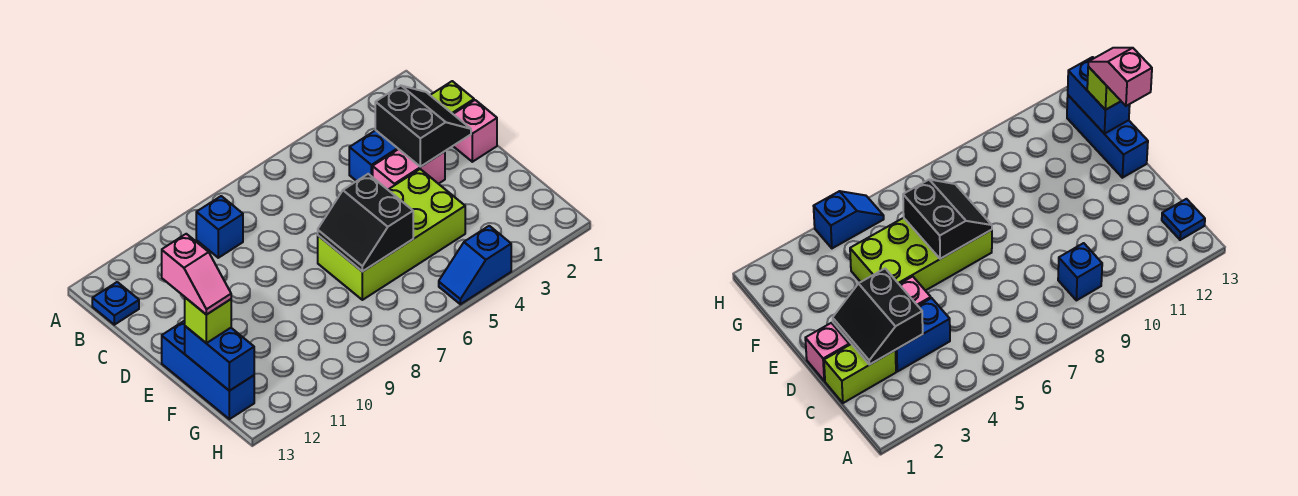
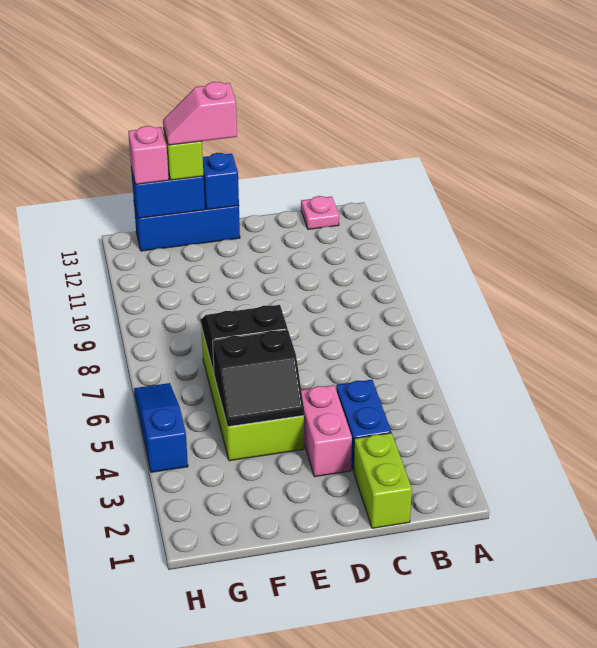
blue brick B9 level 1 -> blue brick E13 level 2
blue plate B13 level 1 -> pink plate B13 level 1
black slope C2:D3 level 2 top 3 -> black slope E4:F5 level 2 top 5
pink brick D1 level 1 -> pink brick G13 level 3
blue slope H4:H5 level 1 top 4 -> blue slope H4:H6 level 1 top 4

